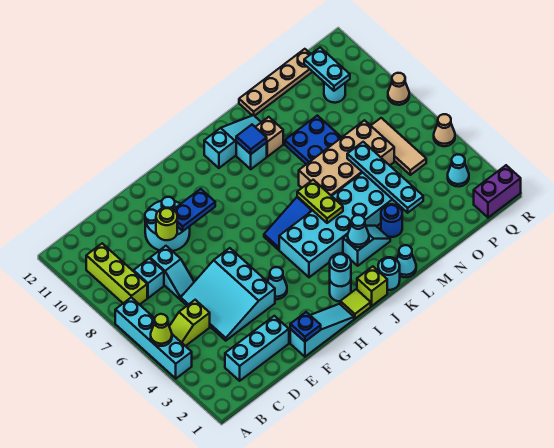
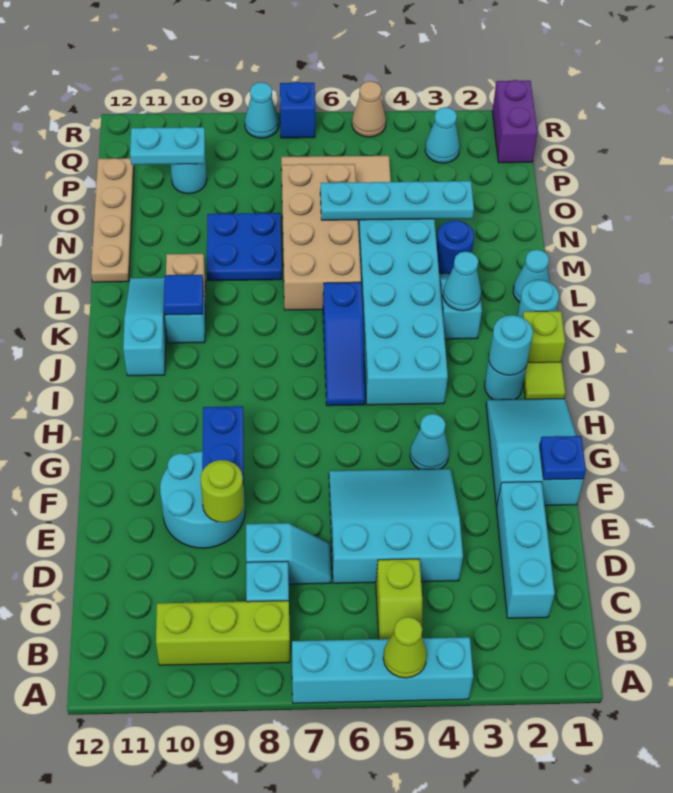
cyan slope D4:F6 level 1 top F -> cyan slope D4:F6 level 1 top D
cyan slope F1:H1 level 1 top F -> cyan slope F1:H2 level 1 top F
lime plate K5:K6 level 2 -> none
none -> blue brick R7 level 1
tan cone R8 level 1 -> cyan cone R8 level 1

